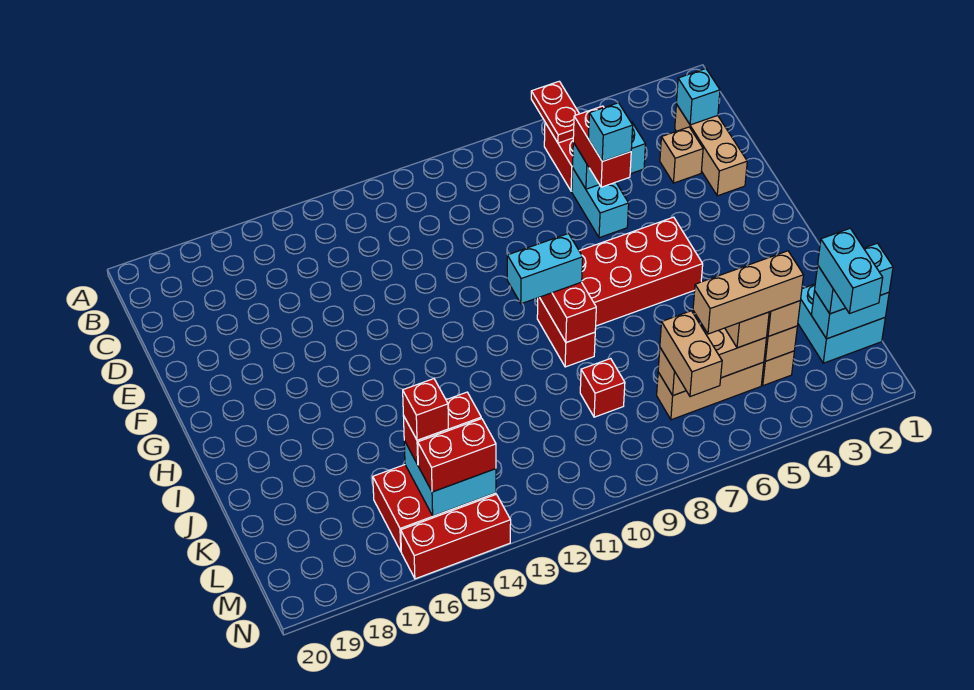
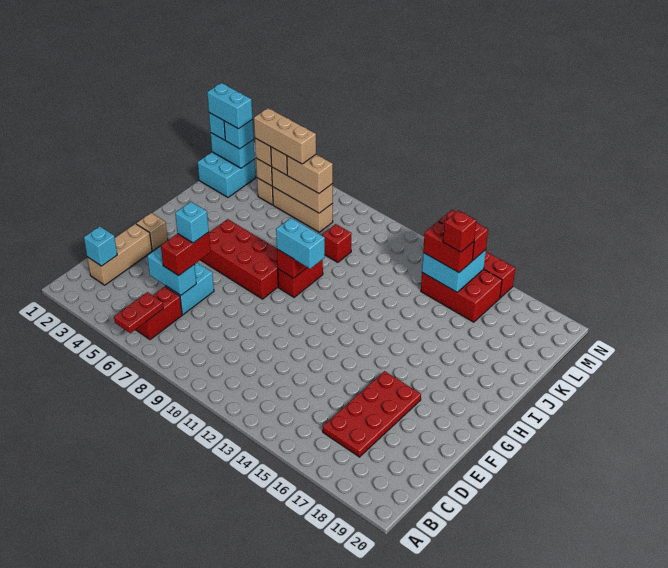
none -> red plate C16:F17 level 1
tan brick D3 level 1 -> tan brick F2 level 1
cyan brick L2:M2 level 4 -> cyan brick L1:L2 level 4
tan brick L7:M7 level 3 -> tan brick L6:L7 level 3

